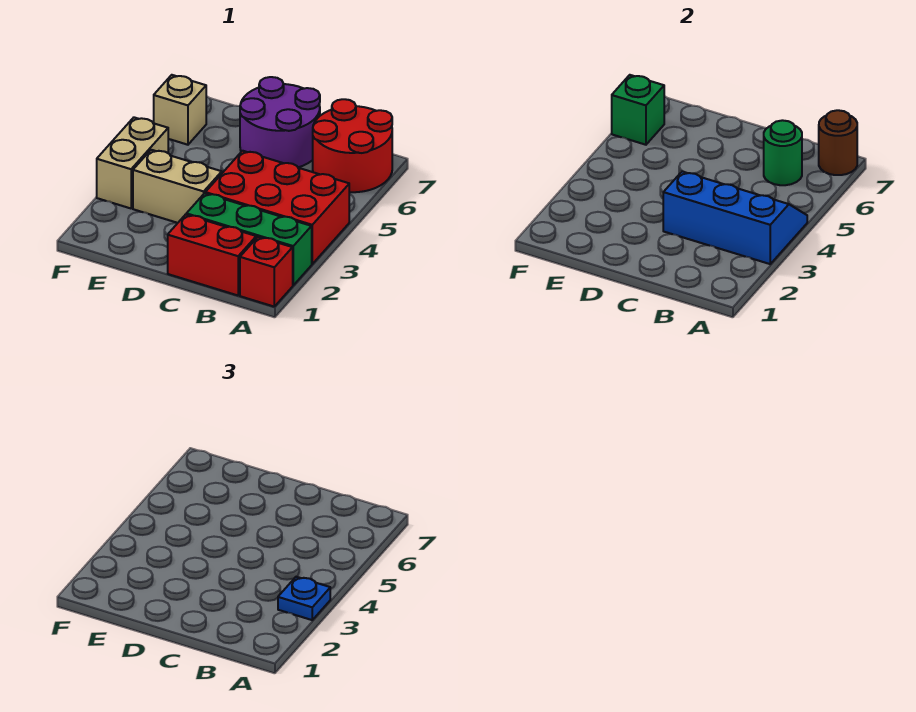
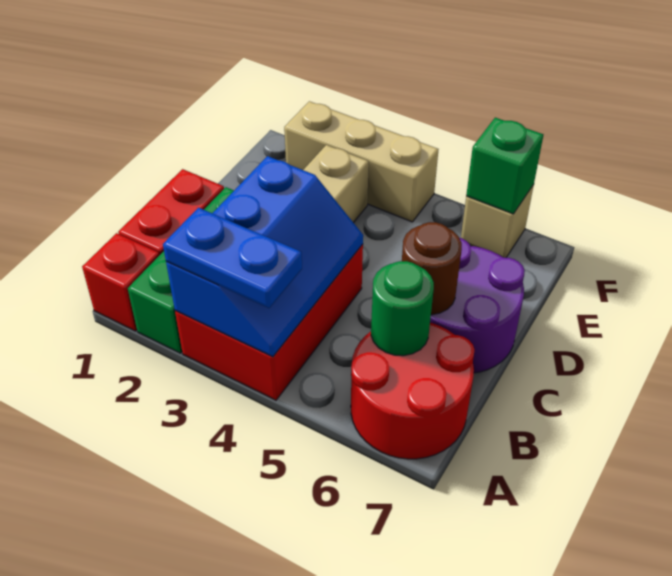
blue plate A3 level 3 -> blue plate A3:A4 level 3
brown round brick A7 level 2 -> brown round brick C6 level 2
tan brick F3:F4 level 1 -> tan brick F2:F4 level 1

